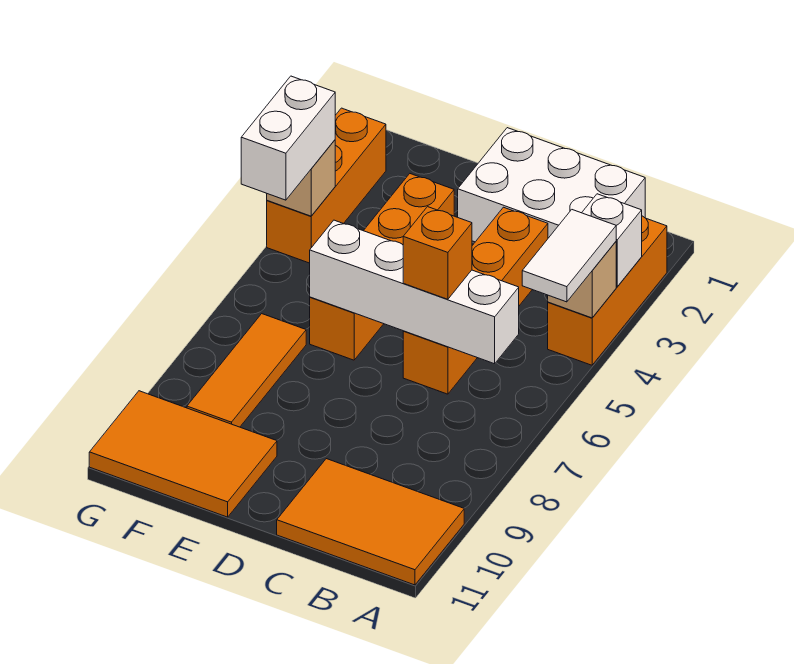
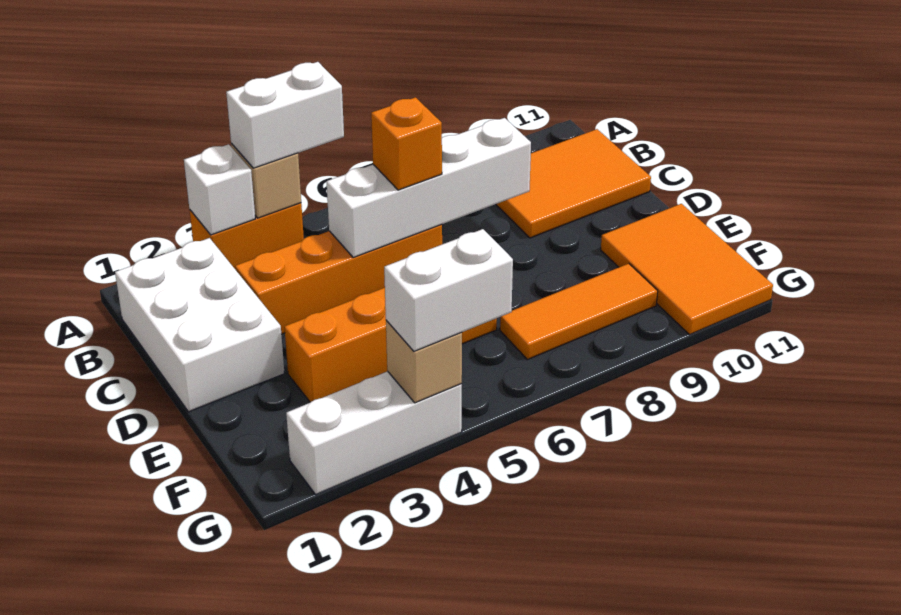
orange brick A2:A4 level 1 -> orange brick A3:A4 level 1
white tile A4:A5 level 3 -> white brick A4:A5 level 3
orange tile A10:C11 level 1 -> orange tile B9:C11 level 1
white brick B6:E6 level 2 -> white brick C5:C8 level 2
orange brick G2:G4 level 1 -> white brick G2:G4 level 1

